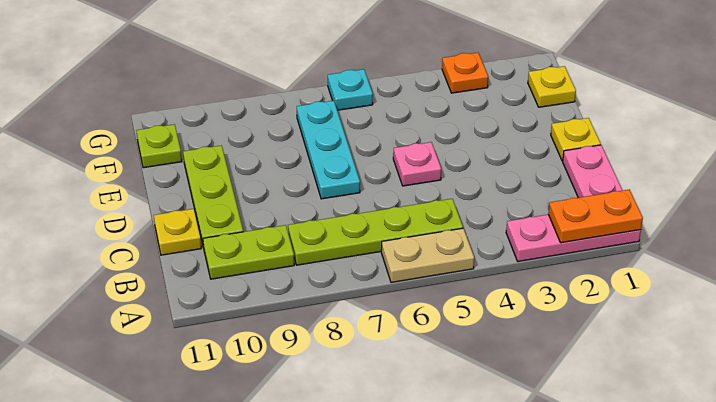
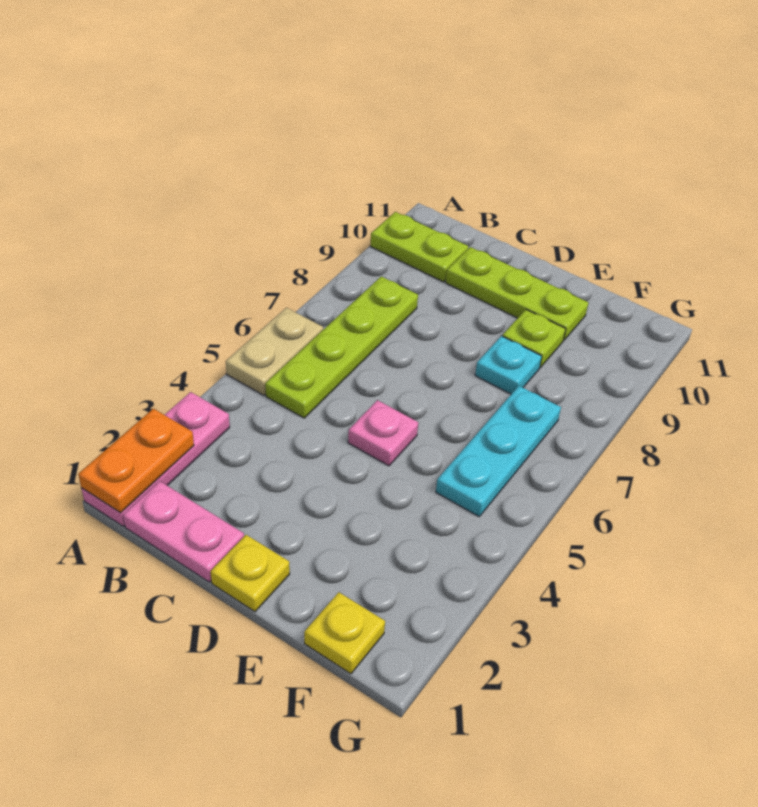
lime plate B9:B10 level 1 -> lime plate A10:B10 level 1
yellow plate C11 level 1 -> none
cyan plate D7:F7 level 1 -> cyan plate F5:F7 level 1
lime plate F11 level 1 -> lime plate E9 level 1
orange plate G3 level 1 -> none
cyan plate G6 level 1 -> cyan plate E8 level 1

